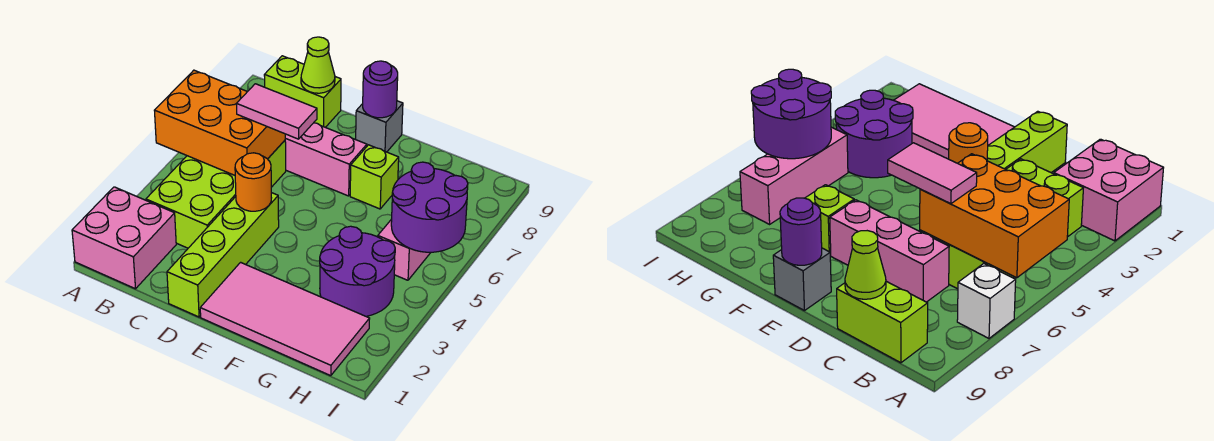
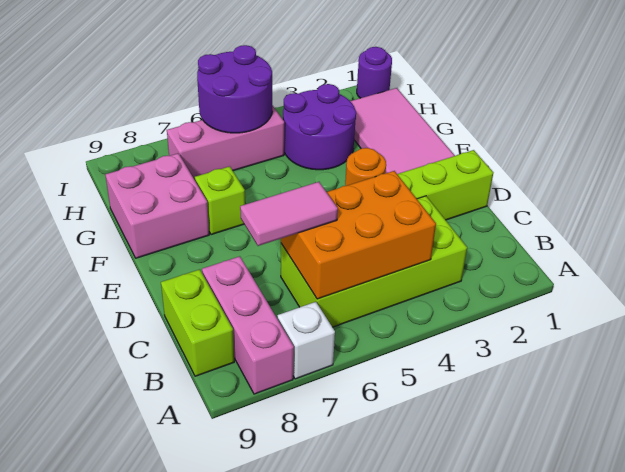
pink brick A1:B2 level 1 -> pink brick F8:G9 level 1
orange brick A5:C6 level 2 -> orange brick B4:C6 level 2
pink tile C6:D6 level 3 -> pink tile C6:C7 level 3
pink brick C7:E7 level 1 -> pink brick A8:C8 level 1
lime cone C9 level 2 -> none
grey brick E9 level 1 -> none
purple round brick E9 level 2 -> purple round brick I1 level 1

